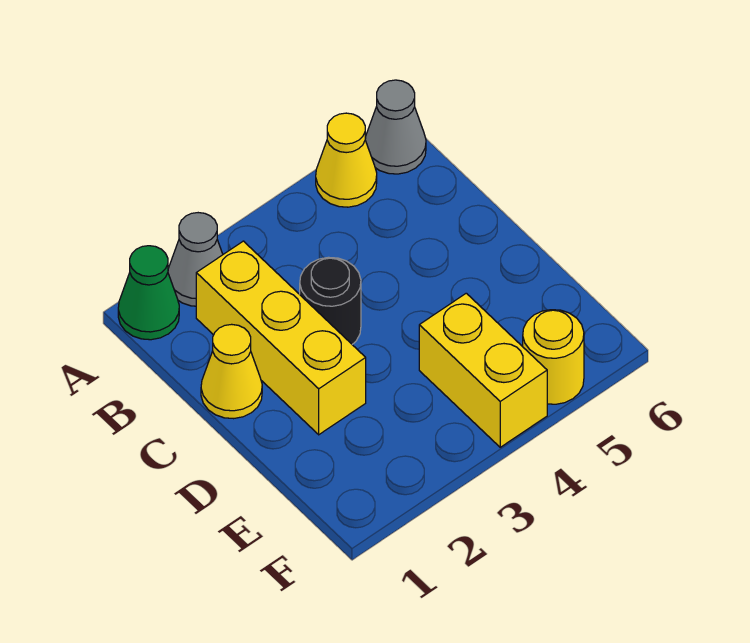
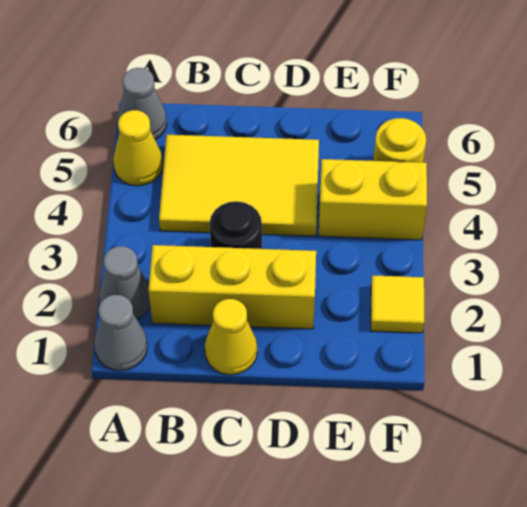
green cone A1 level 1 -> grey cone A1 level 1
none -> yellow tile B4:D5 level 1
none -> yellow tile F2 level 1

